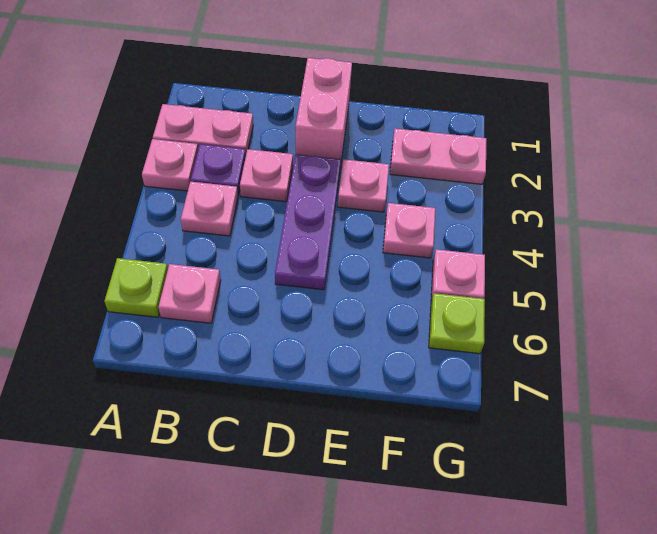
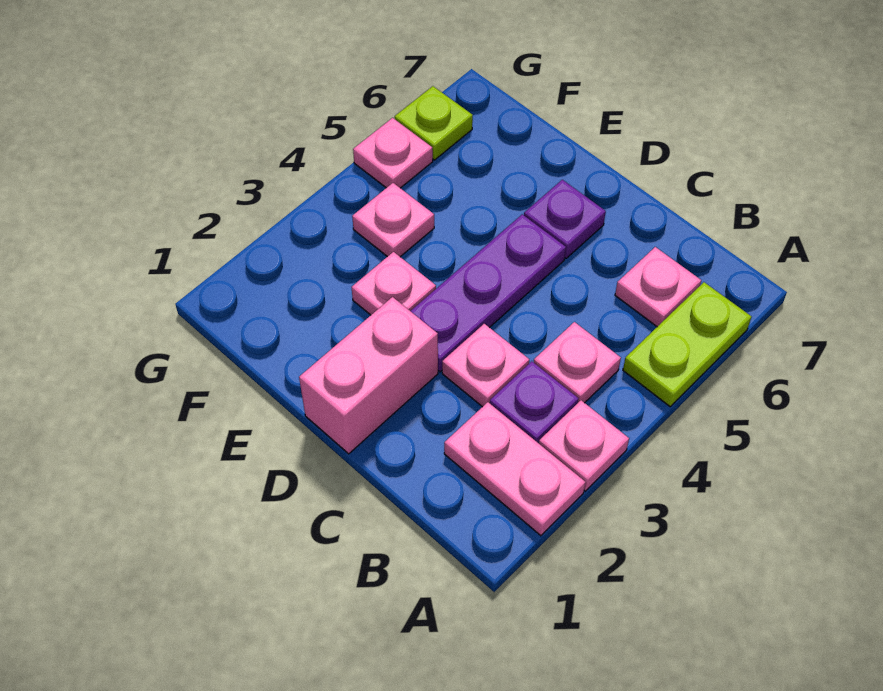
lime plate A6 level 1 -> lime plate A5:A6 level 1
none -> purple plate D6 level 1
pink plate F2:G2 level 1 -> none

